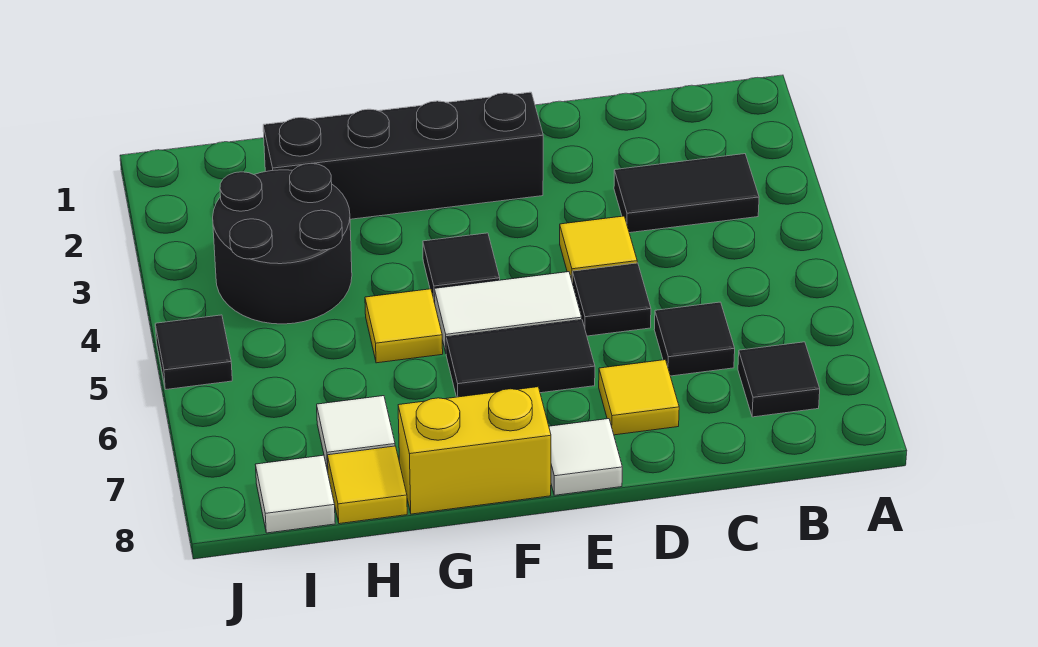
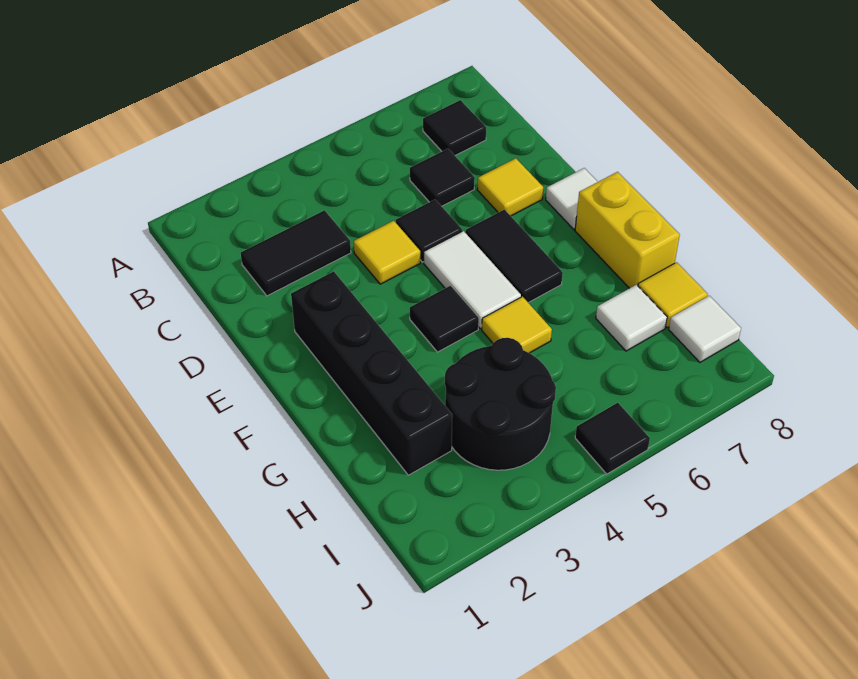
black tile B3:C3 level 1 -> black tile C2:C3 level 1

